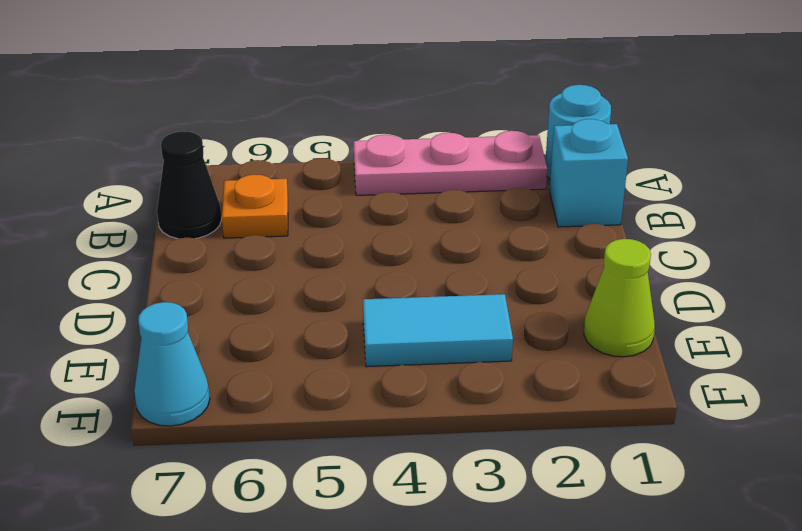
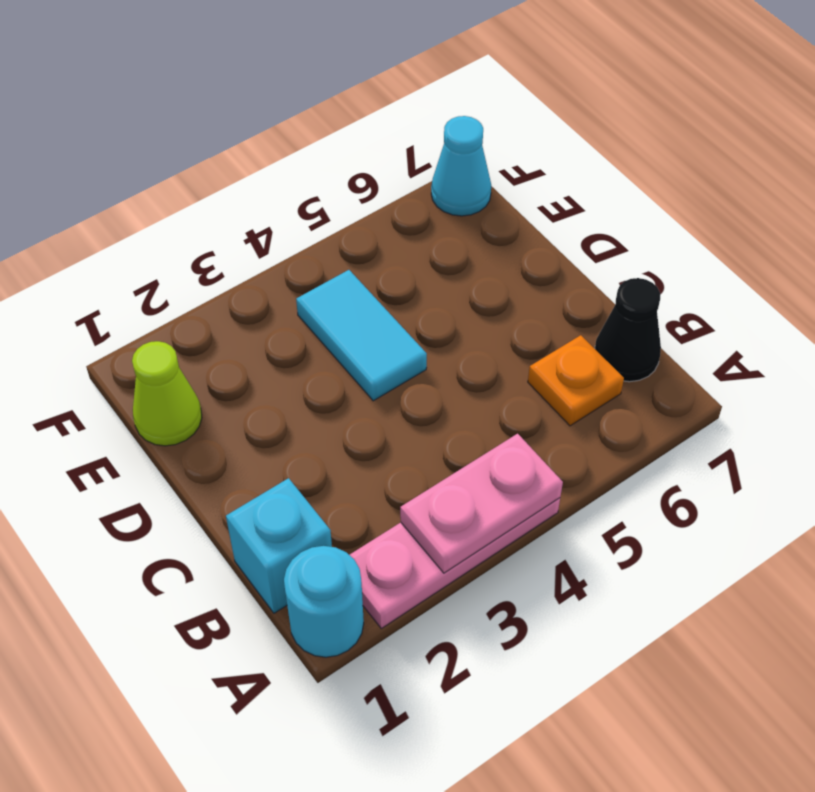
none -> pink plate A3:A4 level 2
cyan tile E3:E4 level 1 -> cyan tile D4:E4 level 1

